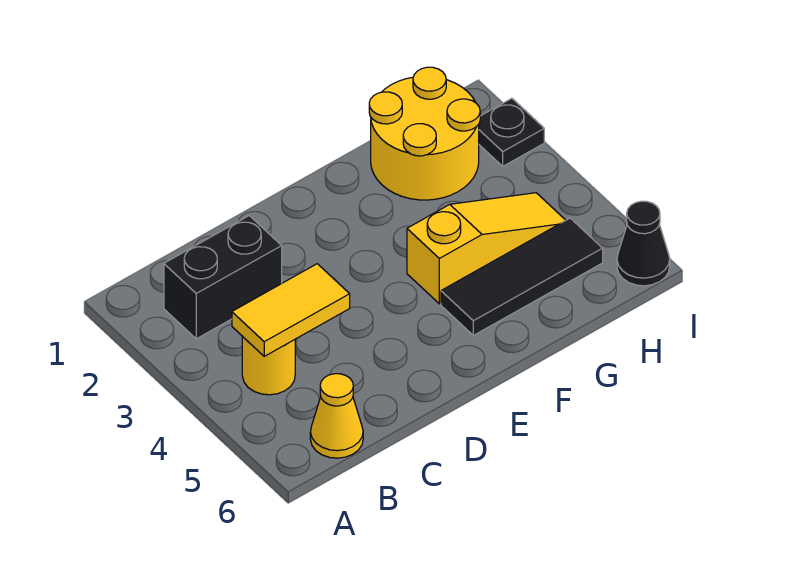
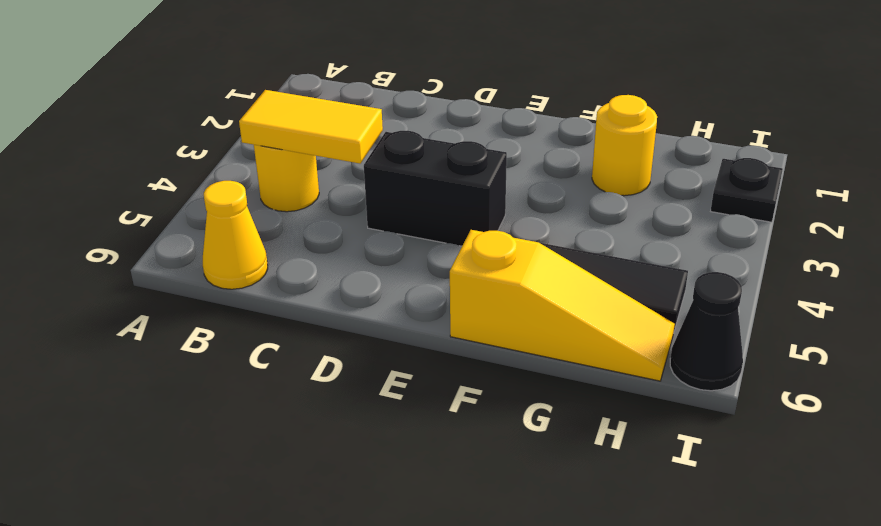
black brick B2:C2 level 1 -> black brick D4:E4 level 1
yellow slope F4:H4 level 1 top F -> yellow slope F6:H6 level 1 top F
yellow round brick G1:H2 level 1 -> yellow round brick G2 level 1

